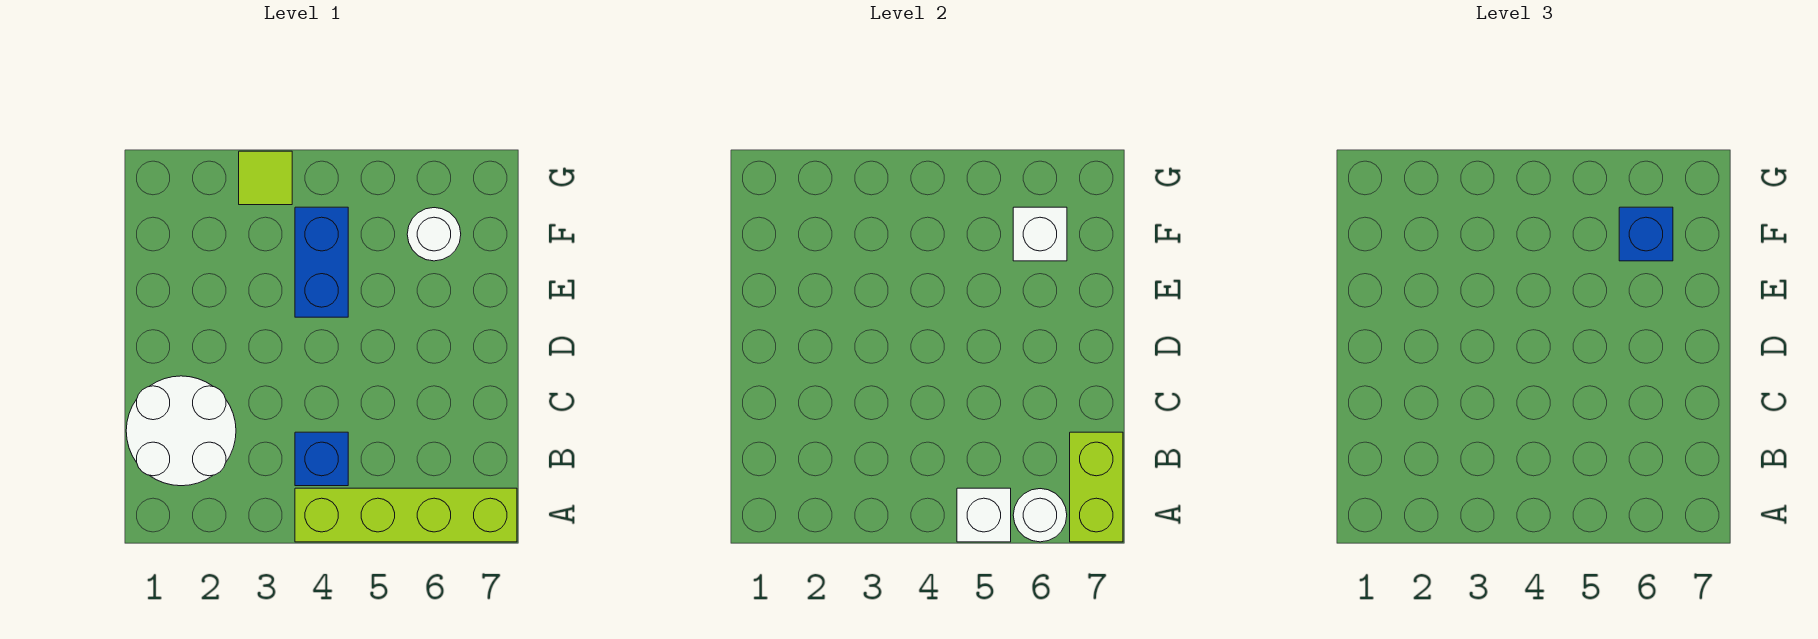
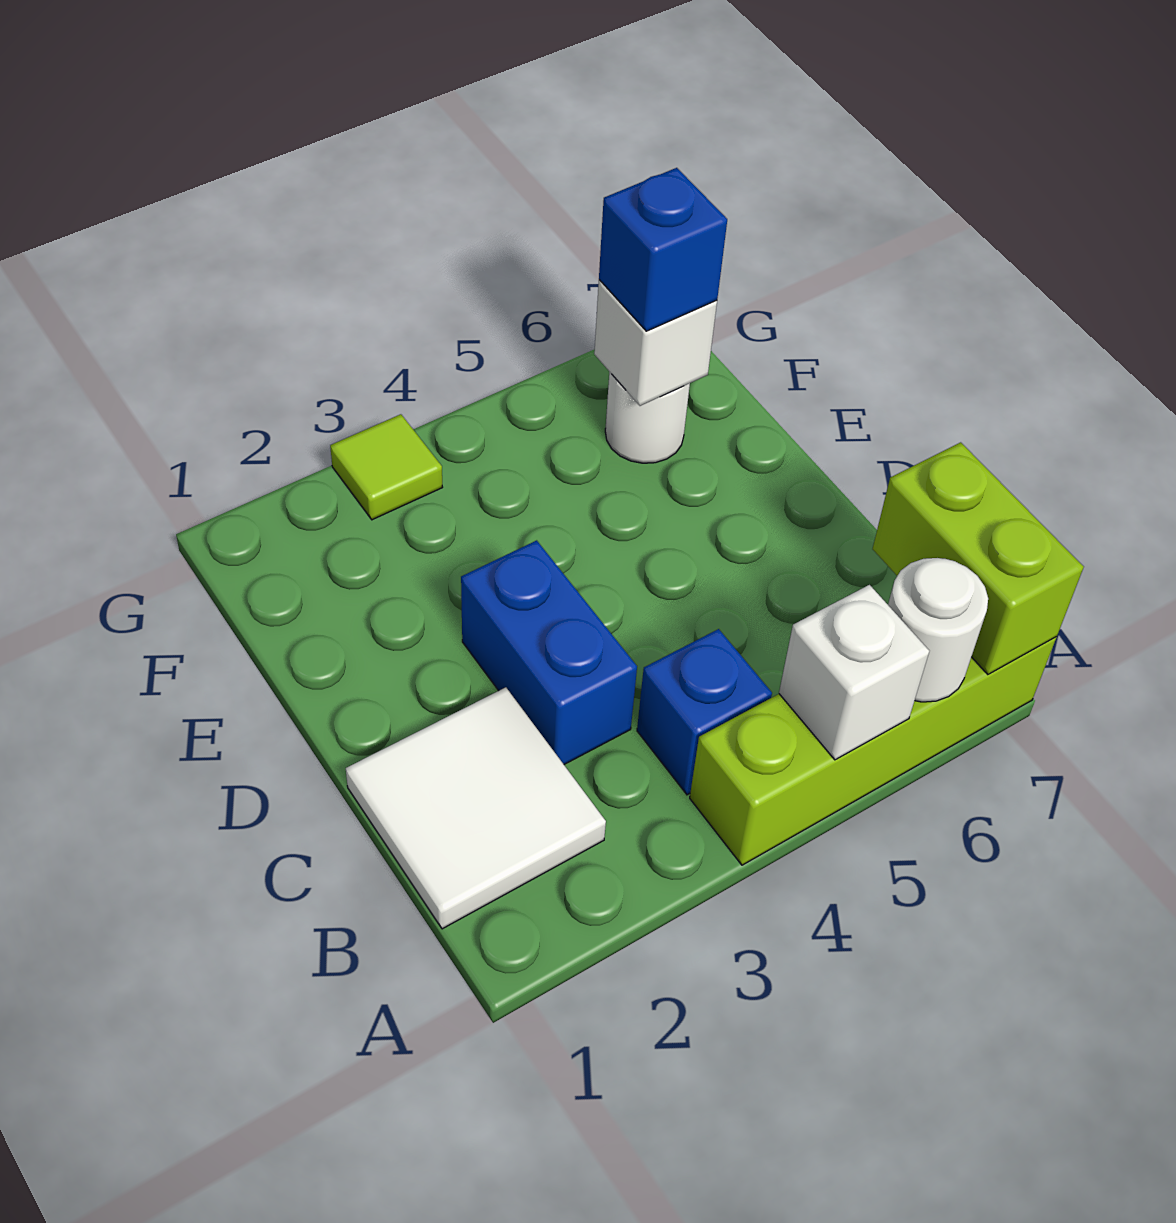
white round brick B1:C2 level 1 -> white tile B1:C2 level 1
blue brick E4:F4 level 1 -> blue brick C3:D3 level 1

